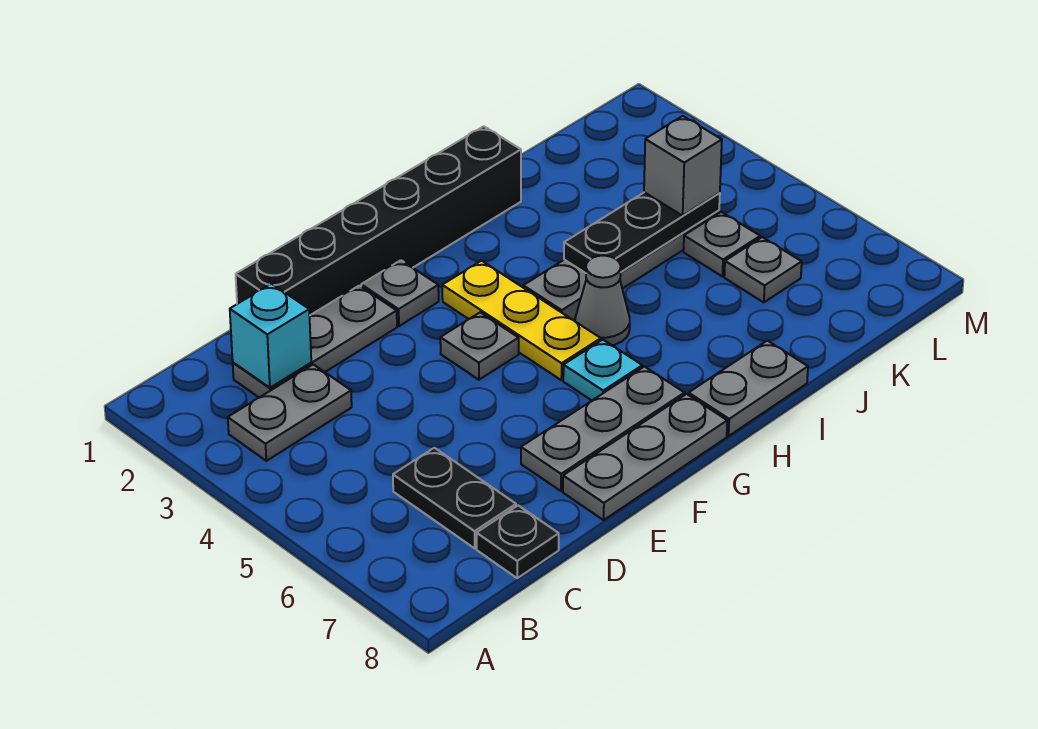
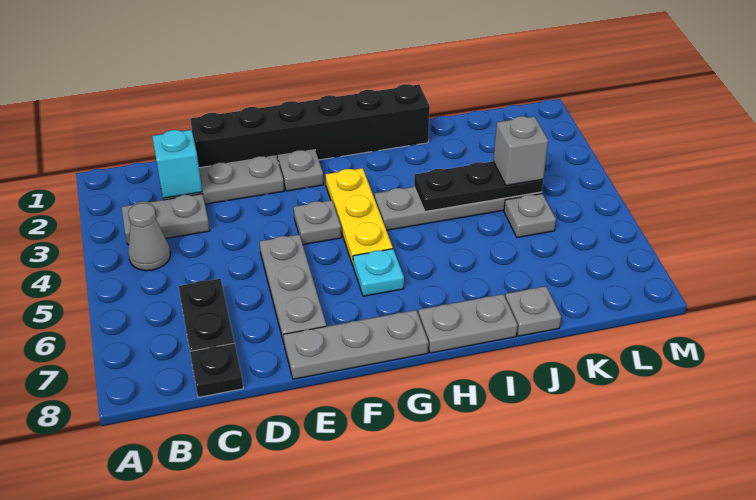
grey plate E7:G7 level 1 -> grey plate E5:E7 level 1
grey cone H5 level 1 -> grey cone B4 level 1
grey plate K6 level 1 -> grey plate J8 level 1

